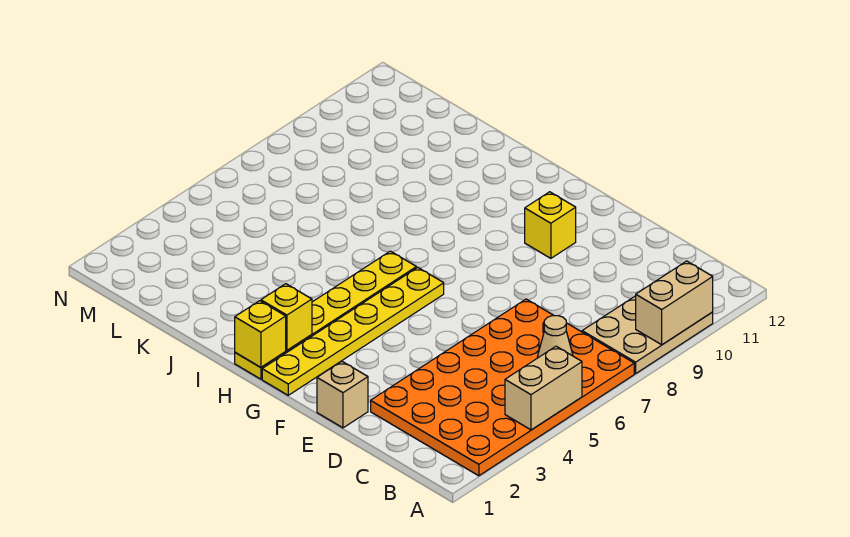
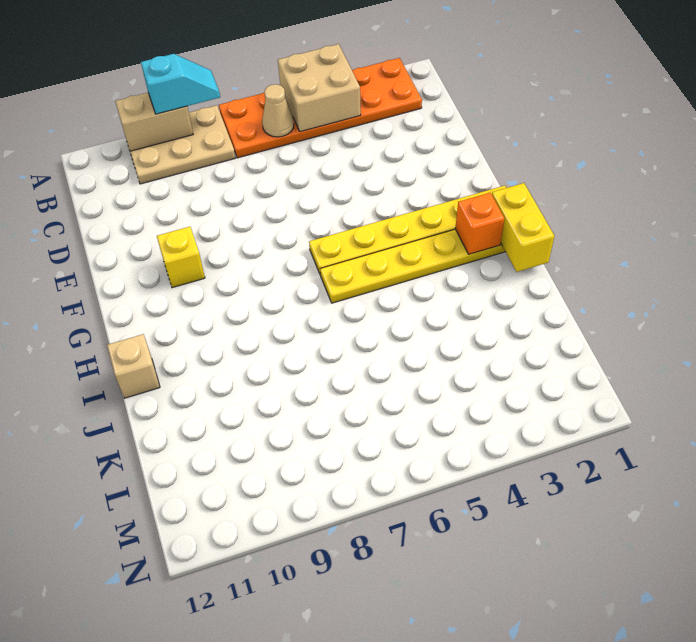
orange plate A2:D7 level 1 -> orange plate A2:B7 level 1
tan brick A4:A5 level 2 -> tan brick A4:B5 level 2
none -> cyan slope A8:A9 level 3 top 9
tan brick E1 level 1 -> tan brick I12 level 1
yellow brick H1 level 2 -> yellow brick H1:I1 level 2
yellow brick H2 level 2 -> orange brick H2 level 2

